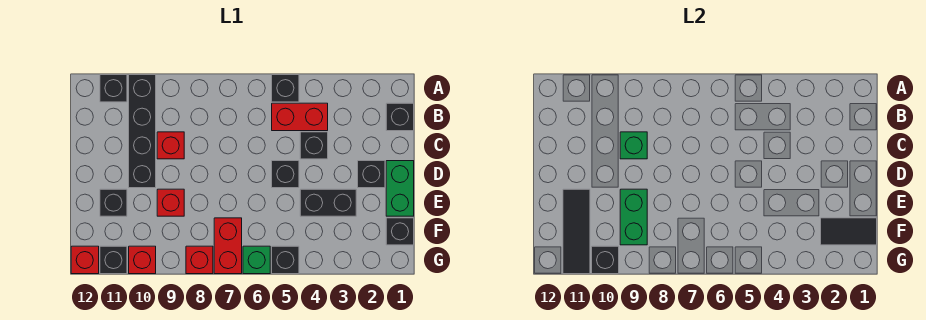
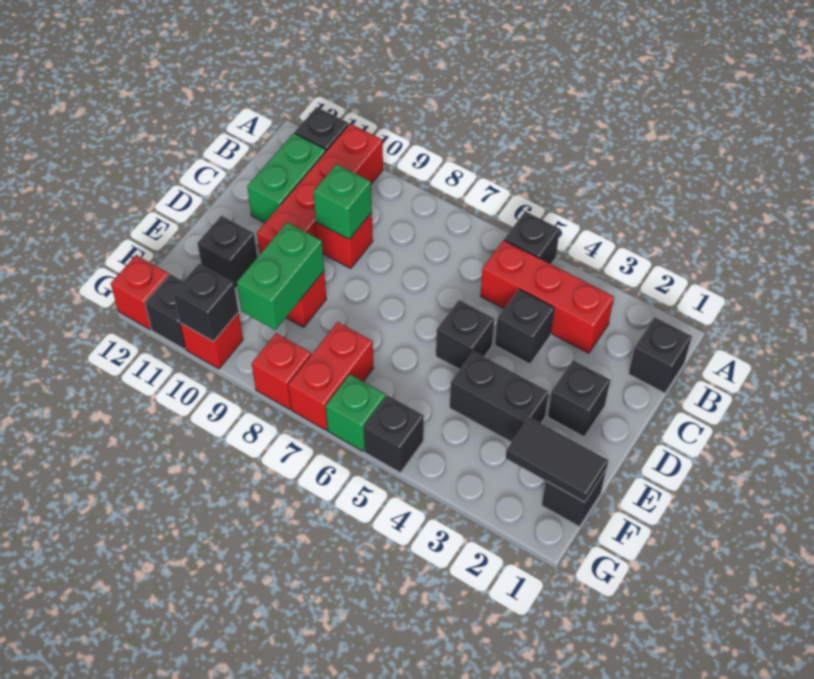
black brick A10:D10 level 1 -> red brick A10:D10 level 1
red brick B4:B5 level 1 -> red brick B3:B5 level 1
green brick D1:E1 level 1 -> green brick B11:C11 level 1
black tile E11:G11 level 2 -> none

